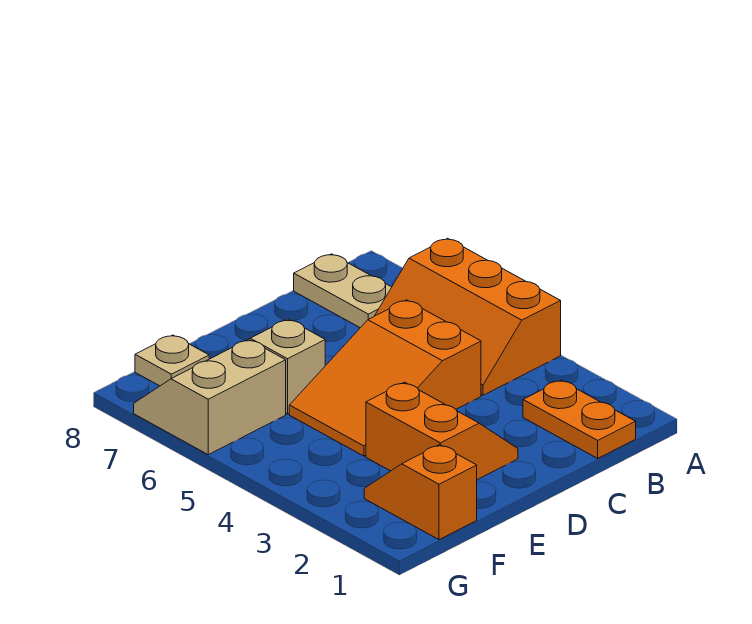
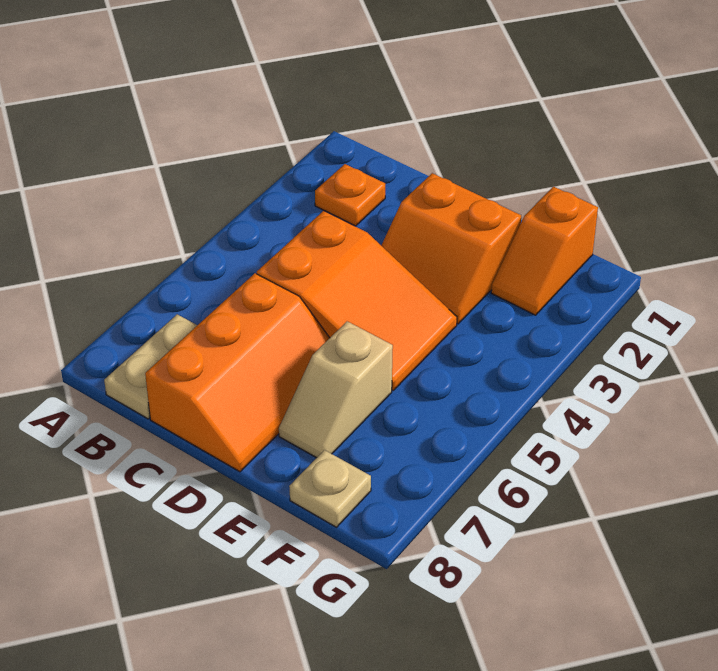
orange slope A4:B6 level 1 top A -> orange slope C6:D8 level 1 top C
orange plate B1:B2 level 1 -> orange plate B2 level 1
orange slope D2:E3 level 1 top E -> orange slope D2:E3 level 1 top 2
tan slope F6:G7 level 1 top 6 -> none

